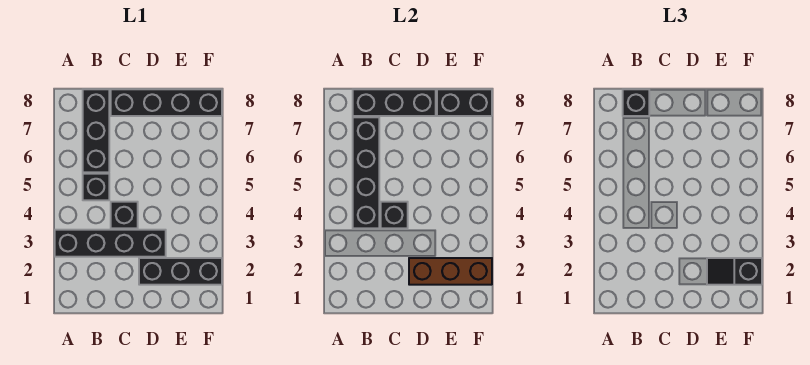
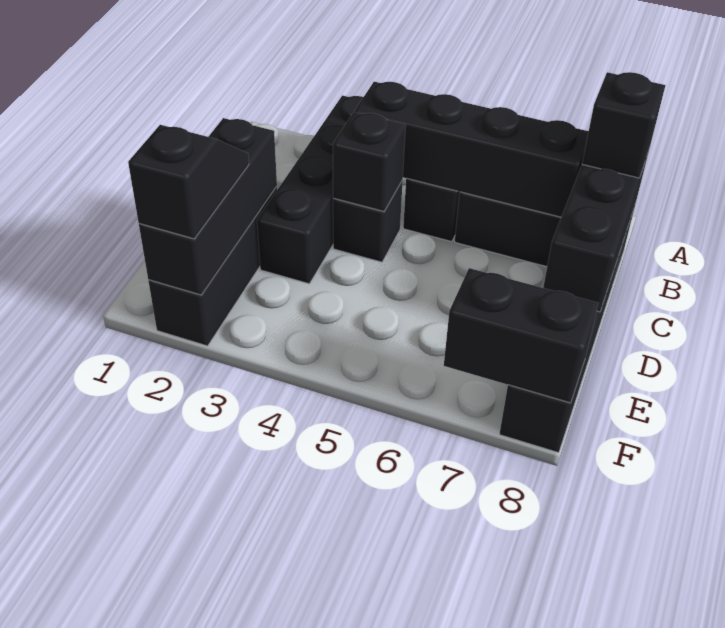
brown brick D2:F2 level 2 -> black brick D2:F2 level 2
black brick E8:F8 level 2 -> black brick F7:F8 level 2

